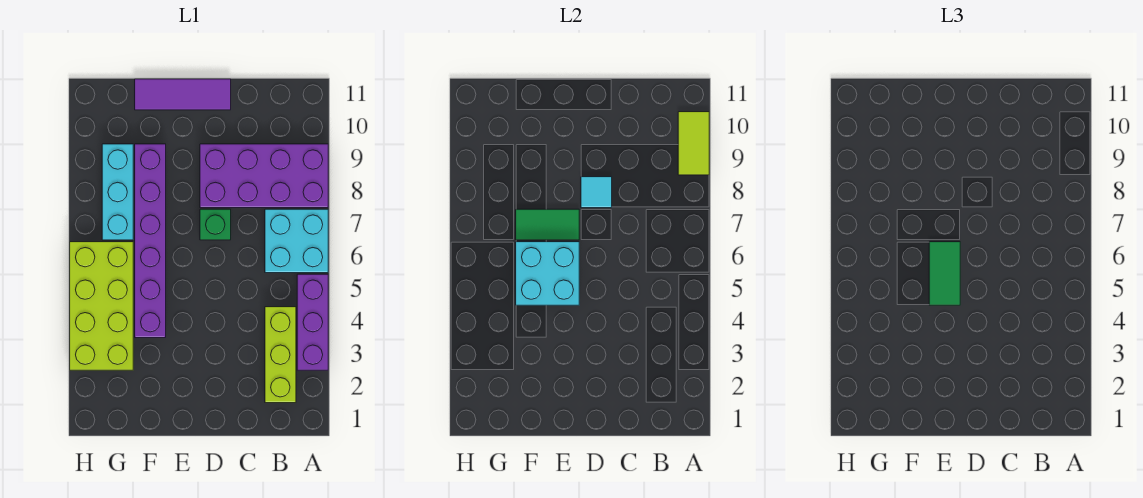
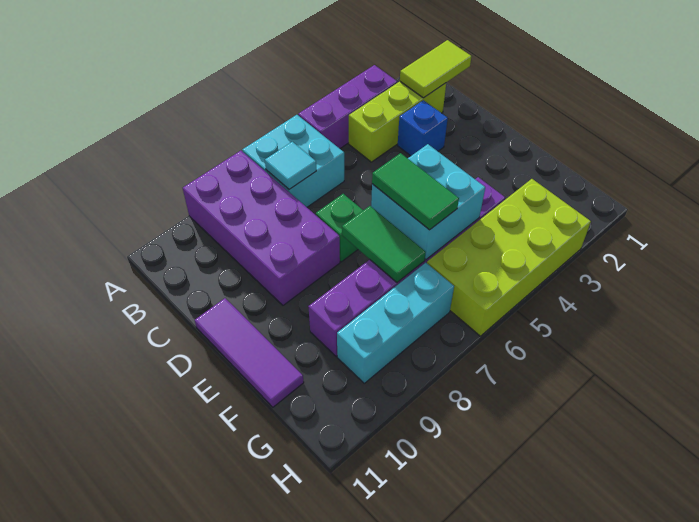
lime tile A9:A10 level 2 -> lime tile B1:B2 level 2
none -> blue brick C3 level 1
cyan tile D8 level 2 -> cyan tile B7 level 2
green tile E5:E6 level 3 -> green tile E6:F6 level 3

